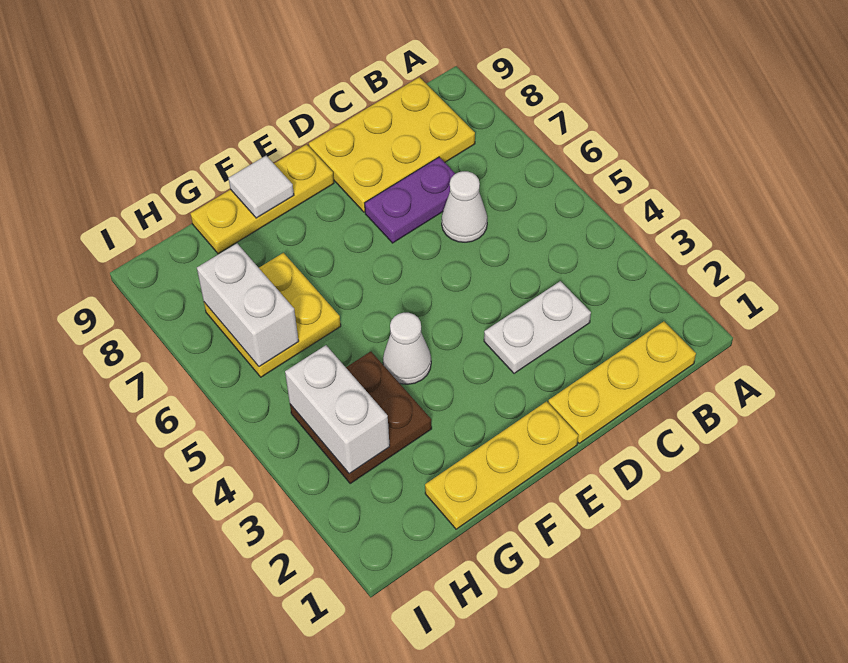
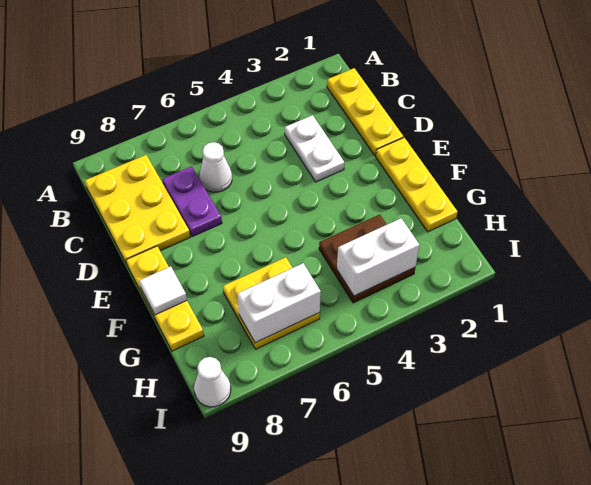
white cone F4 level 1 -> white cone I9 level 1

